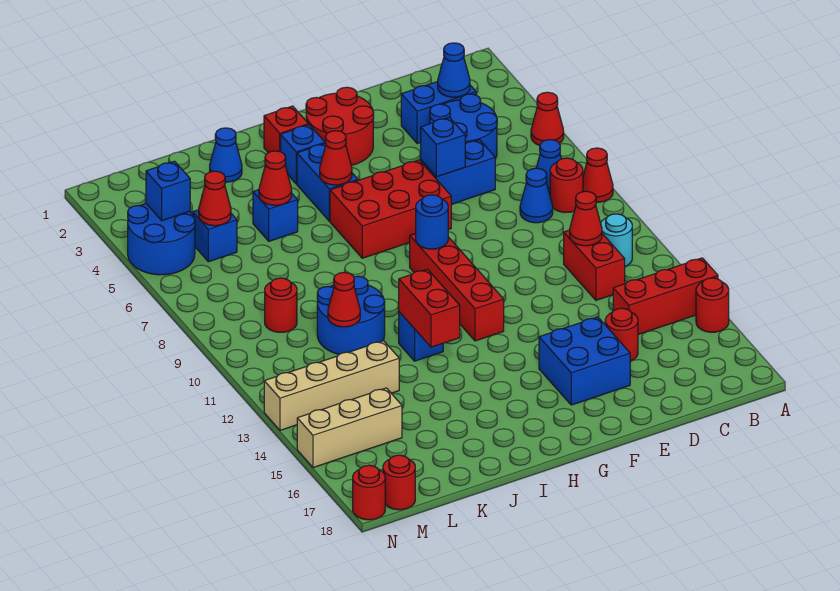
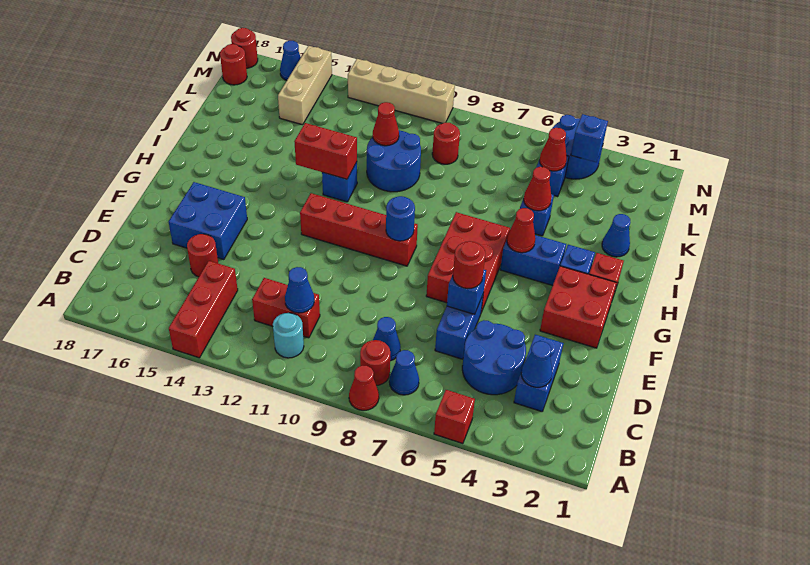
red cone A5 level 1 -> red brick A5 level 1
red round brick A15 level 1 -> red round brick E6 level 3
red cone C11 level 2 -> blue cone C11 level 2
red round brick F2:G3 level 1 -> red brick F2:G3 level 1
tan brick K13:N13 level 1 -> tan brick N10:N13 level 1
none -> blue cone N16 level 1

